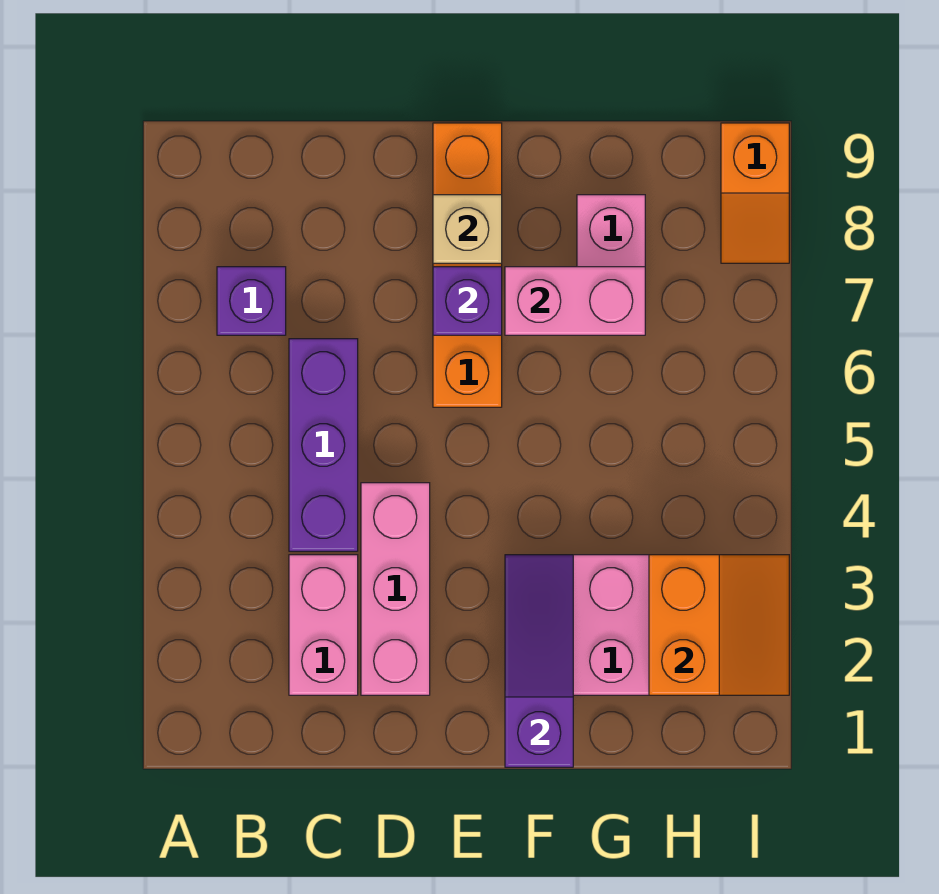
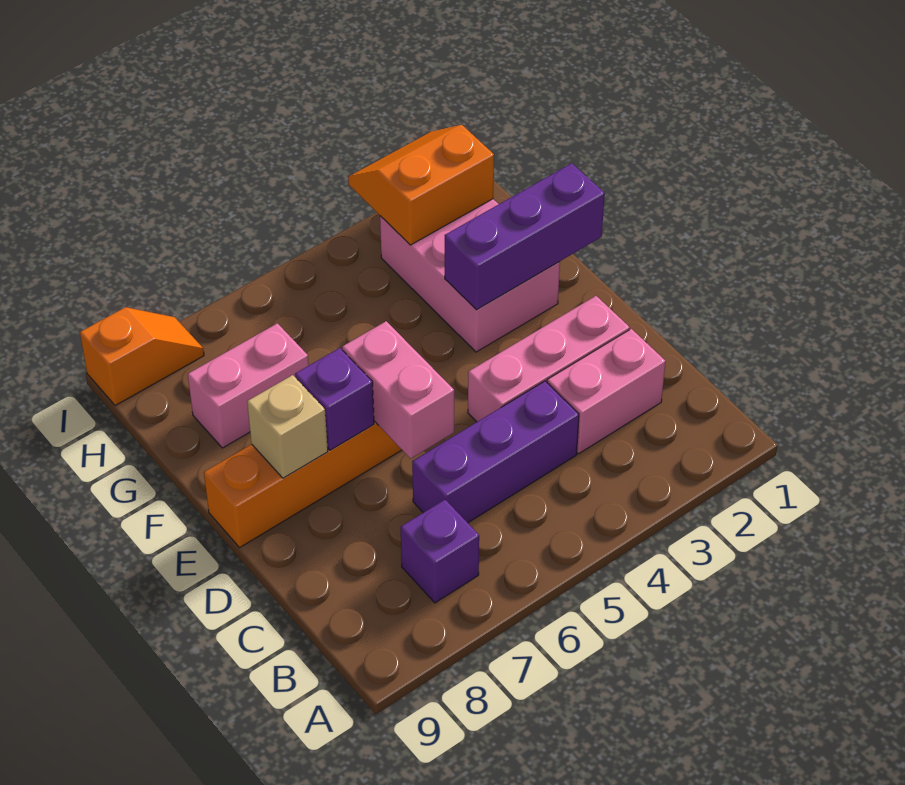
purple slope F1:F3 level 2 top 1 -> purple brick F1:F3 level 2
pink brick F7:G7 level 2 -> pink brick D6:E6 level 2

